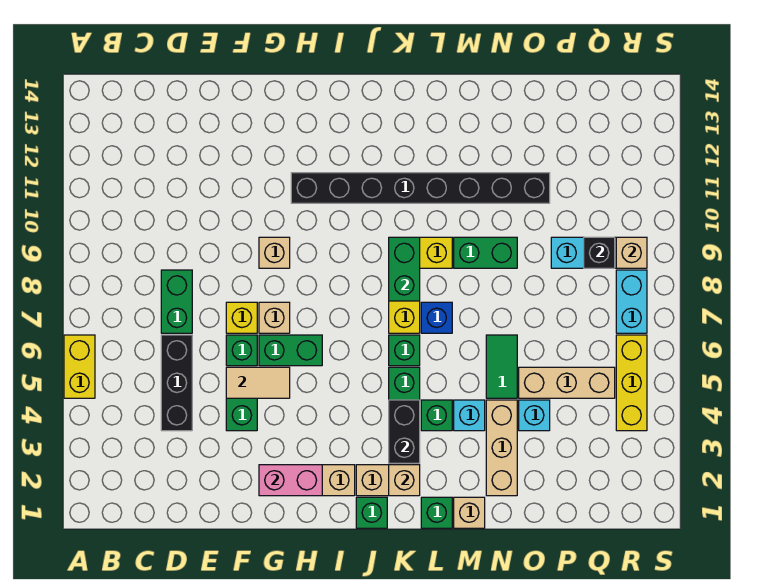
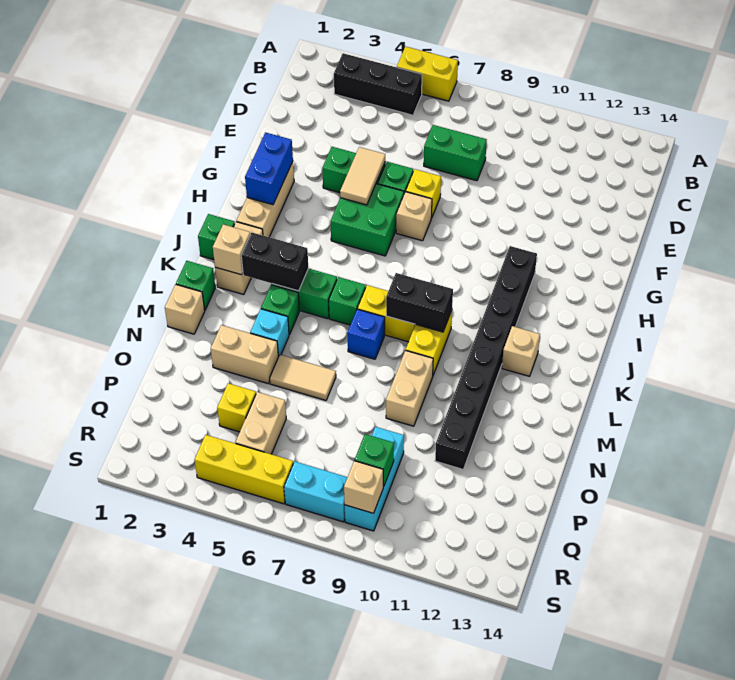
black brick D4:D6 level 1 -> black brick B3:B5 level 1
pink brick G2:H2 level 2 -> blue brick G2:H2 level 2
green brick G6:H6 level 1 -> green brick G5:H6 level 1
tan brick G9 level 1 -> tan brick K12 level 1
green brick K8:K9 level 2 -> black brick K8:K9 level 2
green brick M9:N9 level 1 -> tan brick M9:N9 level 1
tan brick N2:N4 level 1 -> tan brick N3:N4 level 1
green tile N5:N6 level 1 -> tan tile N5:N6 level 1
cyan brick O4 level 1 -> none
tan brick O5:Q5 level 1 -> tan brick P5:Q5 level 1
none -> yellow brick P4 level 1
black brick Q9 level 2 -> green brick Q9 level 2

